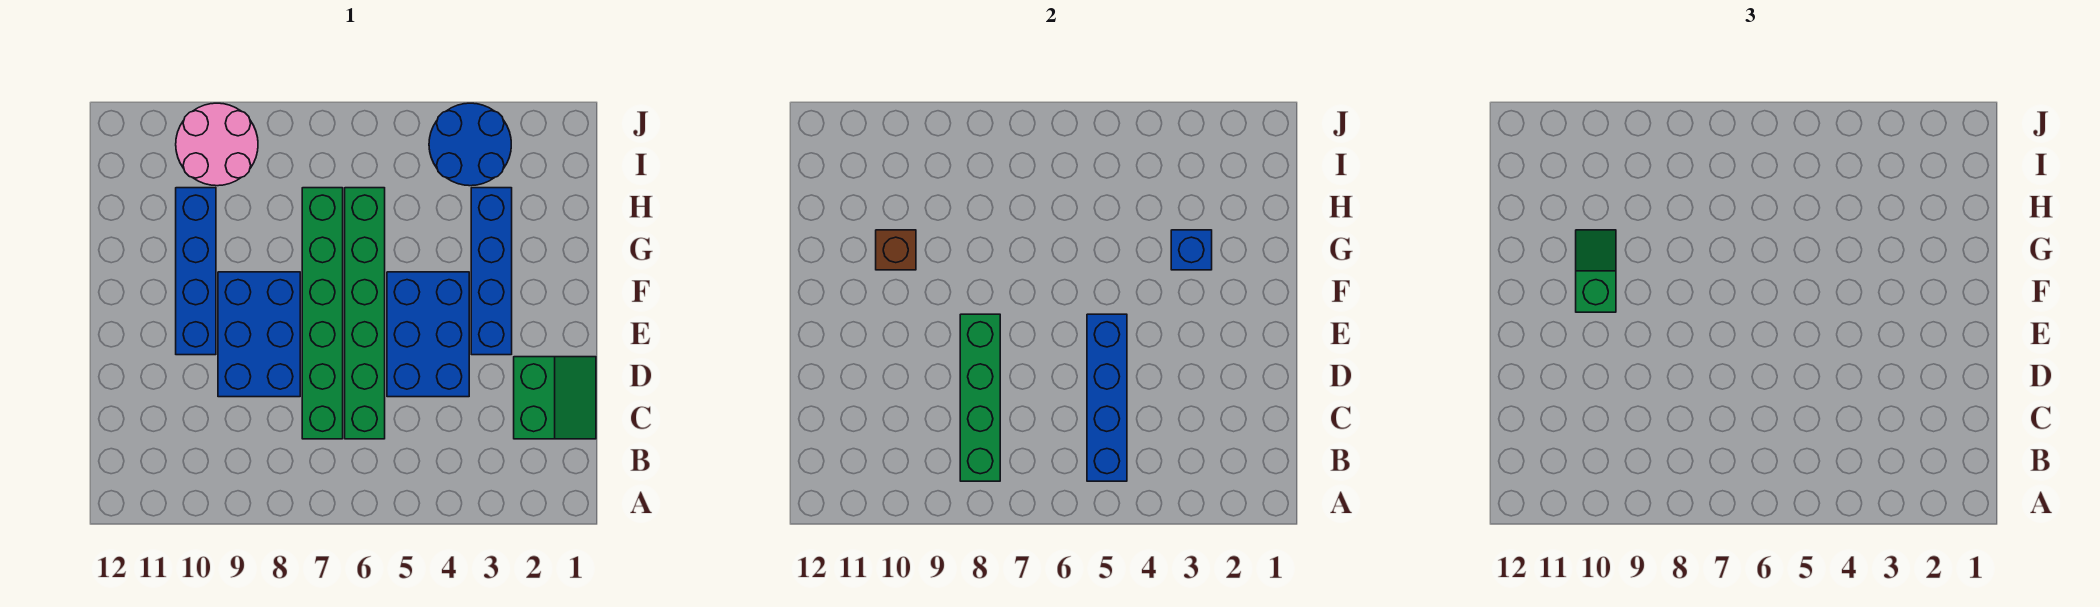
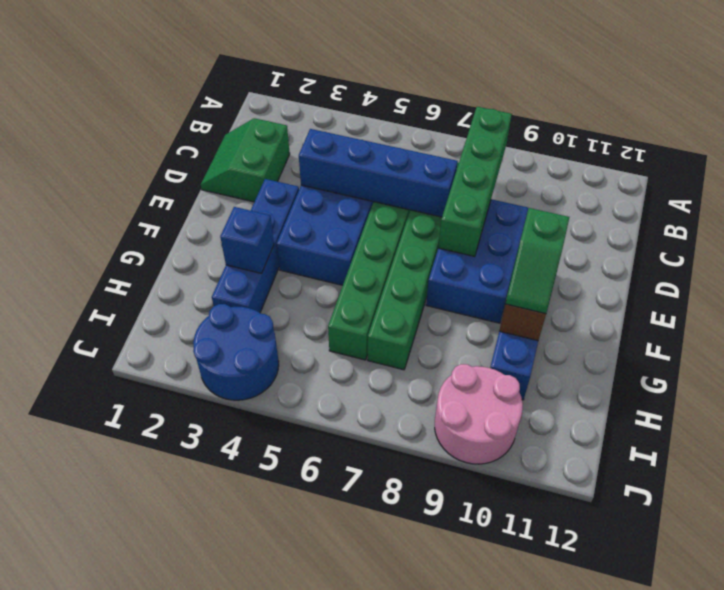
blue brick B5:E5 level 2 -> blue brick D4:D7 level 2

